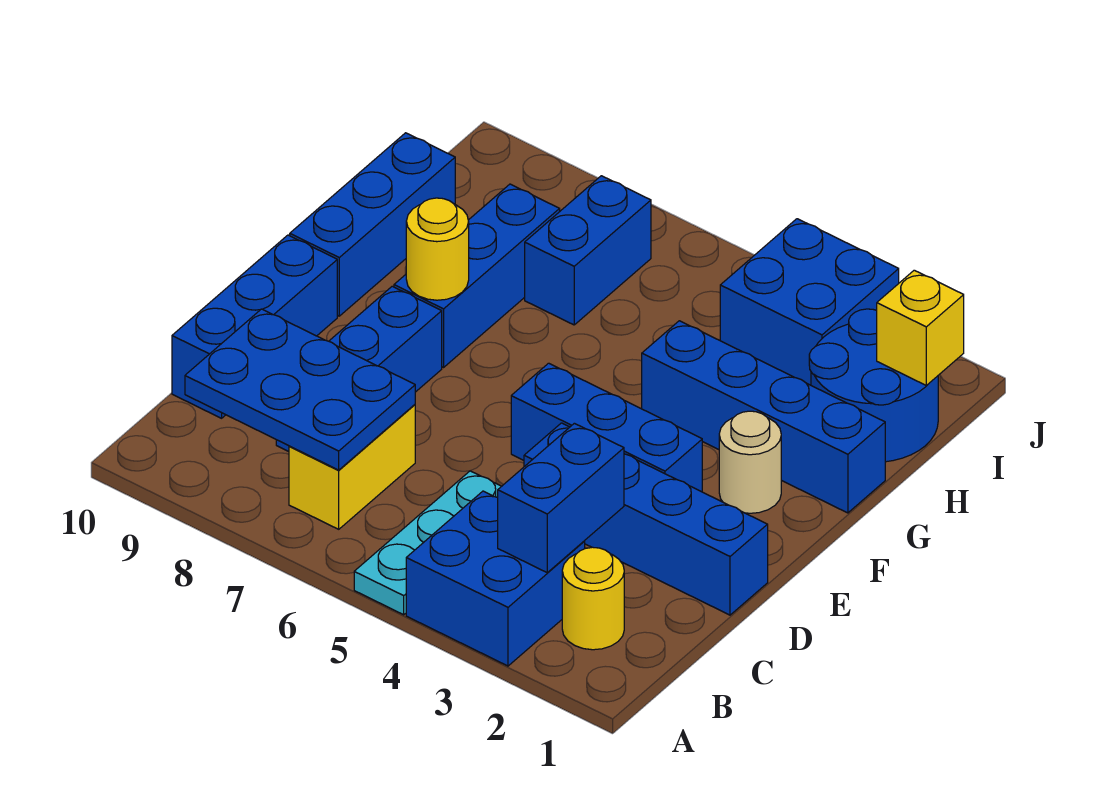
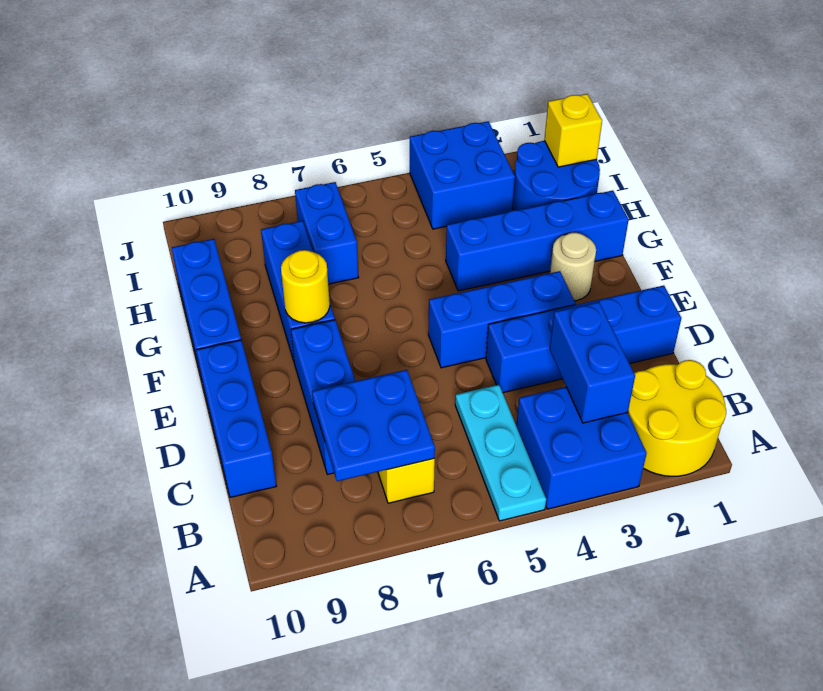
yellow round brick B2 level 1 -> yellow round brick A1:B2 level 1
blue plate B7:C9 level 2 -> blue plate B7:C8 level 2

